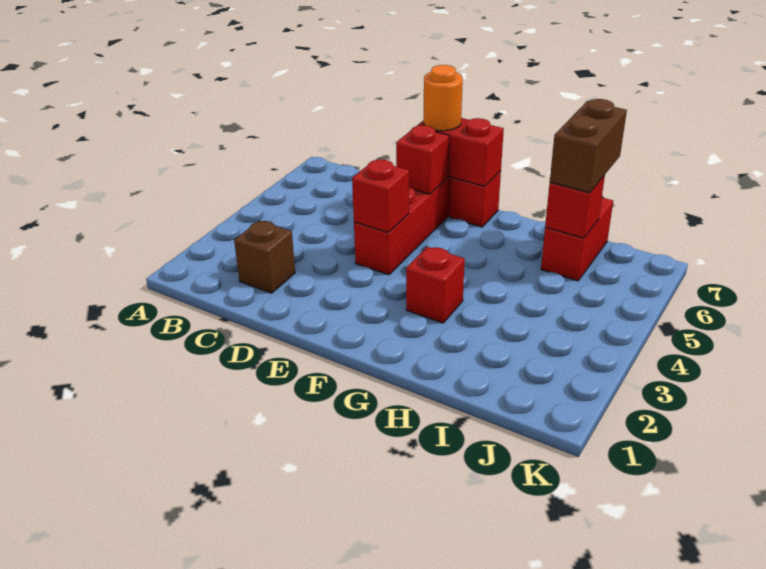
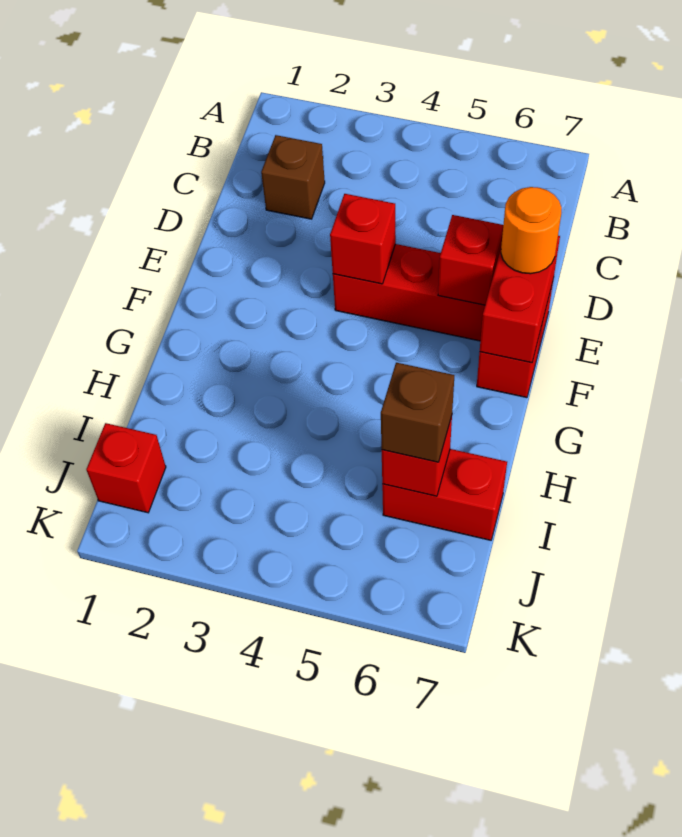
red brick G3 level 1 -> red brick J1 level 1
brown brick I6:I7 level 3 -> brown brick I6 level 3

